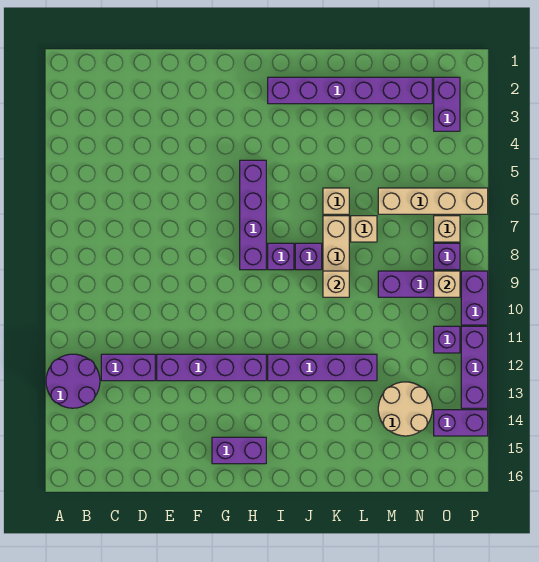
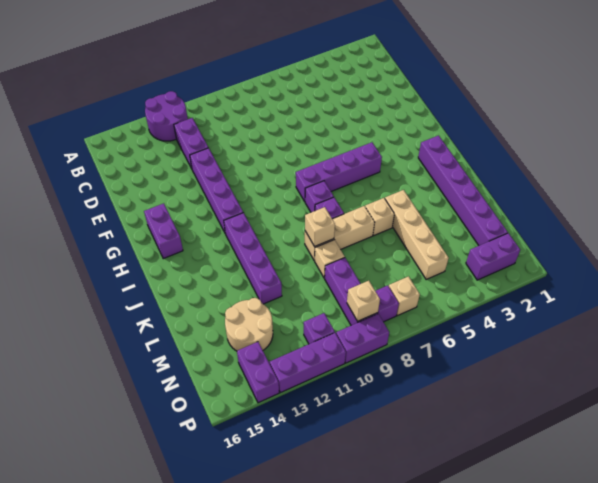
tan brick L7 level 1 -> tan brick L9 level 1
tan brick M6:P6 level 1 -> tan brick K5:N5 level 1

